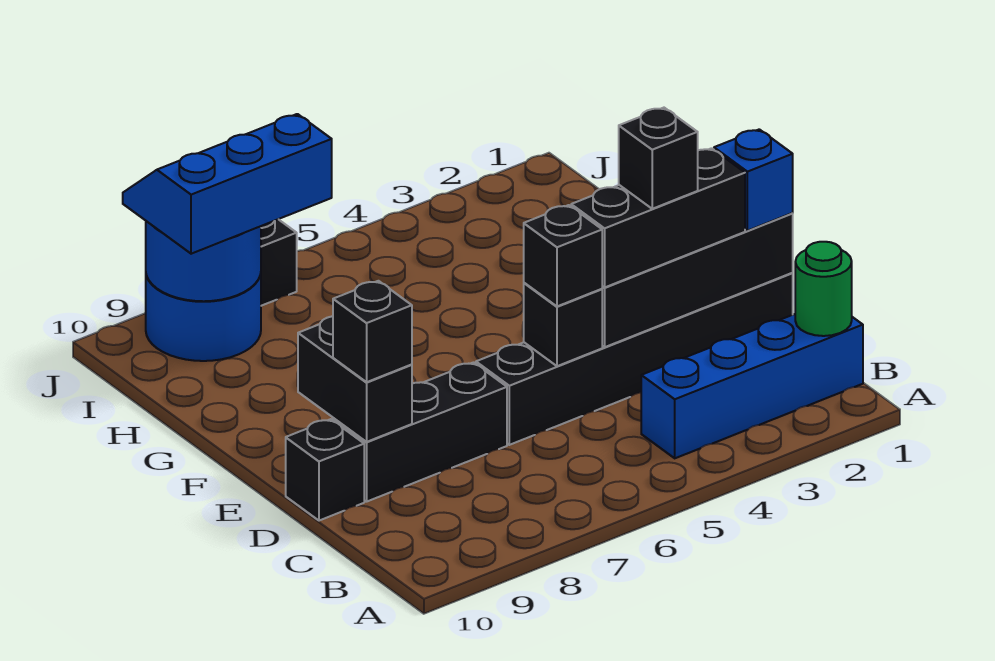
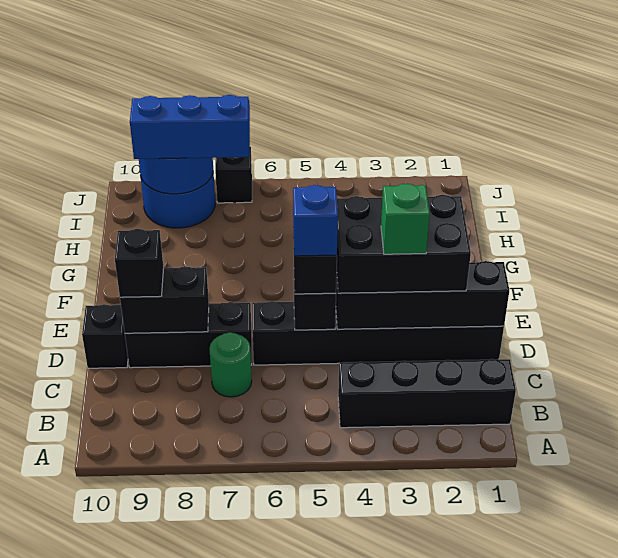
blue brick B1:B4 level 1 -> black brick B1:B4 level 1
green round brick B1 level 2 -> green round brick C7 level 1
blue brick D1 level 3 -> blue brick D5 level 4
black brick D2:D4 level 3 -> black brick D2:E4 level 3
black brick D3 level 4 -> green brick D3 level 4
black brick D9:E9 level 2 -> black brick D8:D9 level 2

